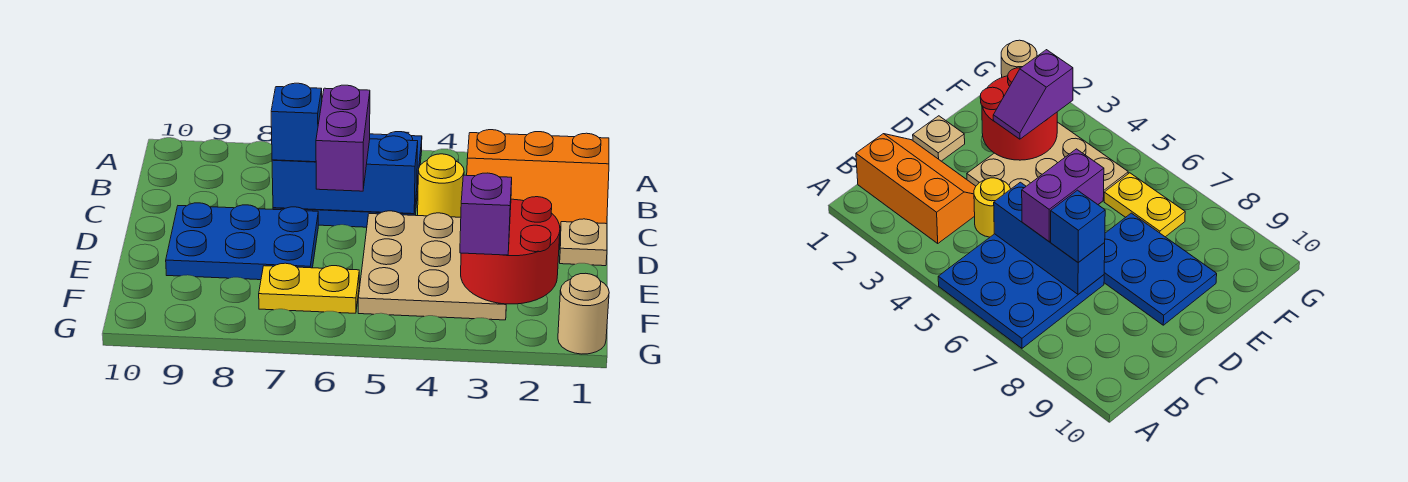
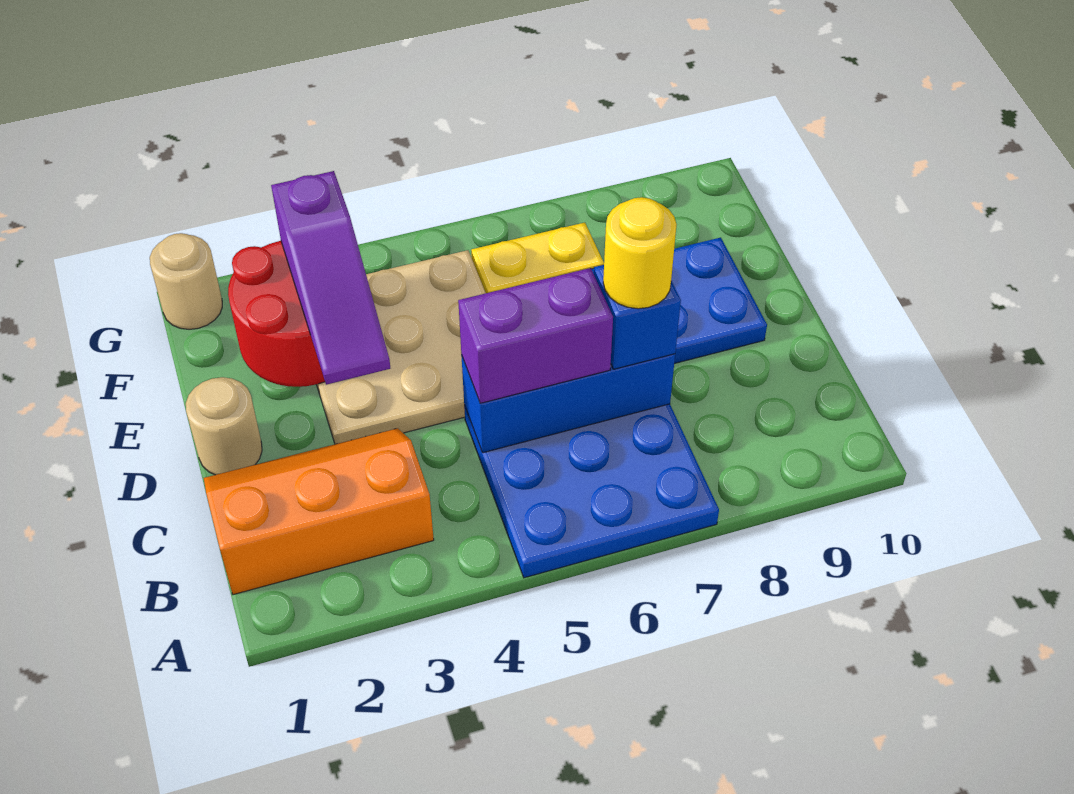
yellow round brick C4 level 1 -> yellow round brick C7 level 4
purple brick C6:D6 level 3 -> purple brick C5:C6 level 3
tan plate D1 level 1 -> tan round brick D1 level 1
purple slope E3:F3 level 3 top F -> purple slope D3:F3 level 3 top F

